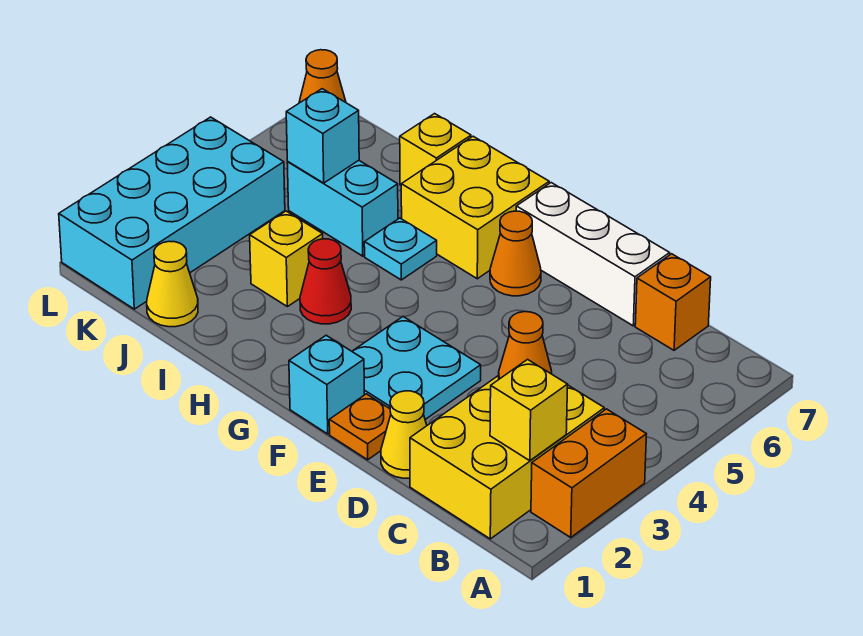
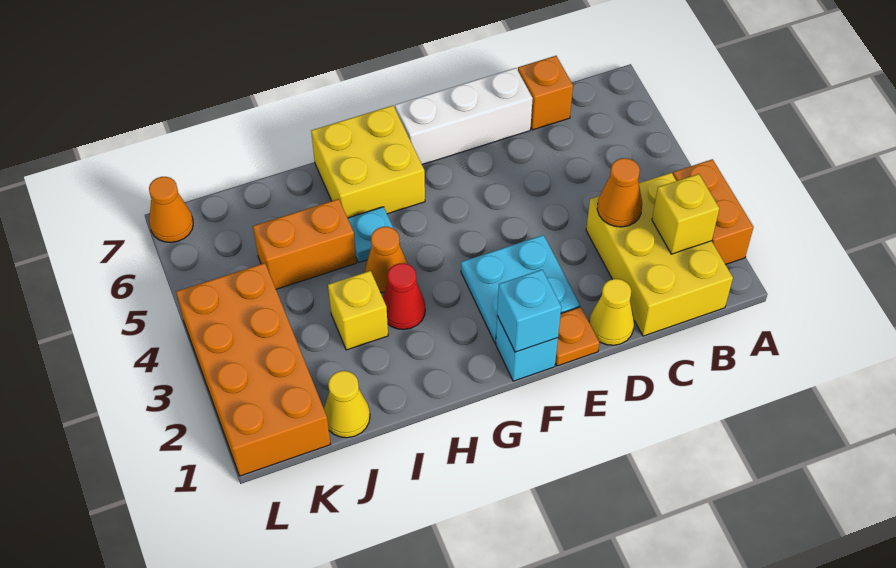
orange cone F6 level 1 -> orange cone H4 level 1
cyan brick I5:J5 level 1 -> orange brick I5:J5 level 1
yellow brick I7 level 1 -> none
cyan brick J5 level 2 -> cyan brick F1 level 2
cyan brick K1:L4 level 1 -> orange brick K1:L4 level 1

